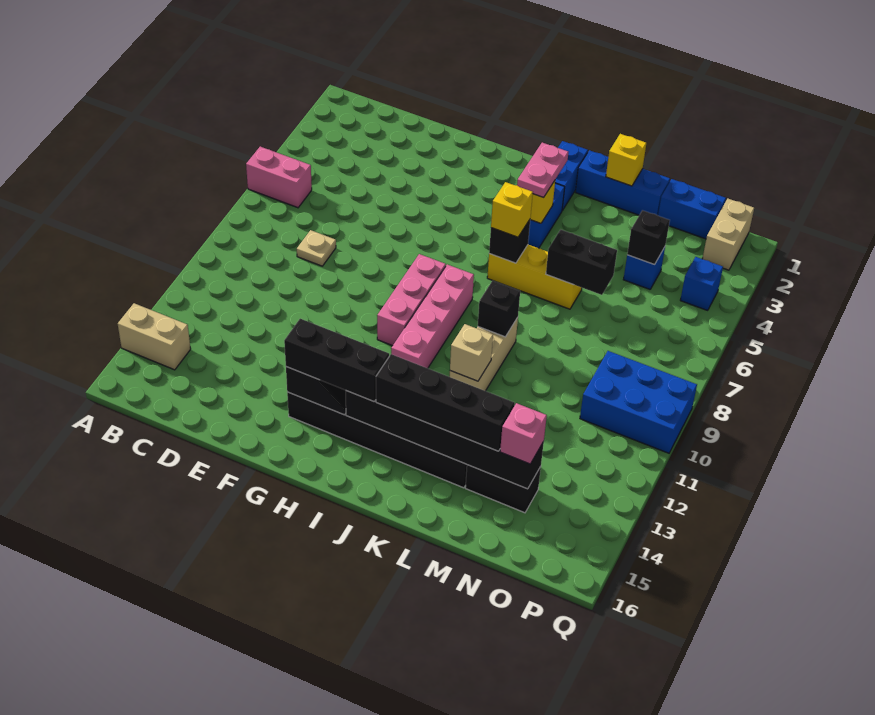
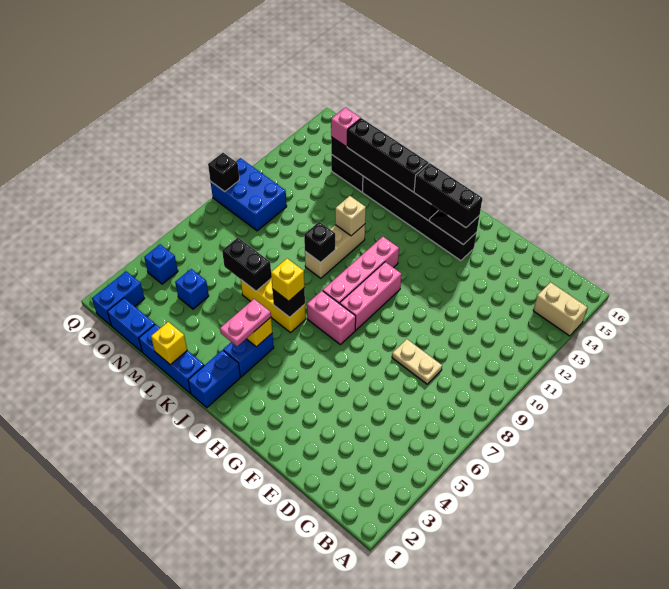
pink brick A6:B6 level 1 -> pink brick H7:I7 level 1
tan plate D8 level 1 -> tan plate D8:E8 level 1
black brick N4 level 2 -> black brick Q9 level 2
tan brick P1:P2 level 1 -> blue brick P1:P2 level 1

